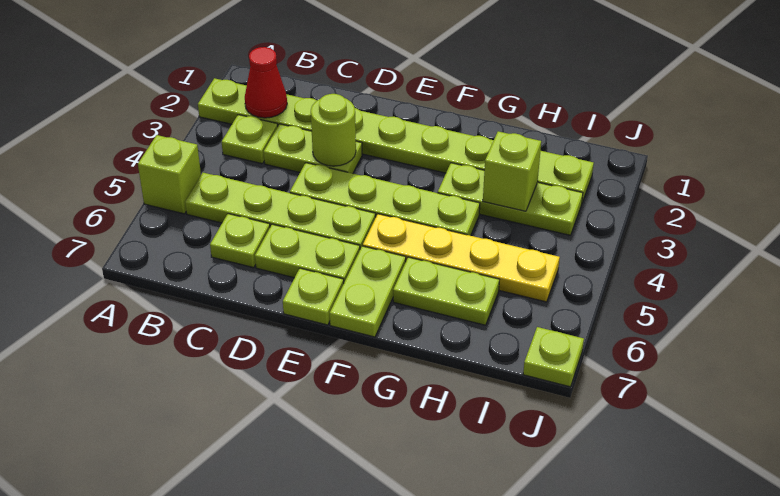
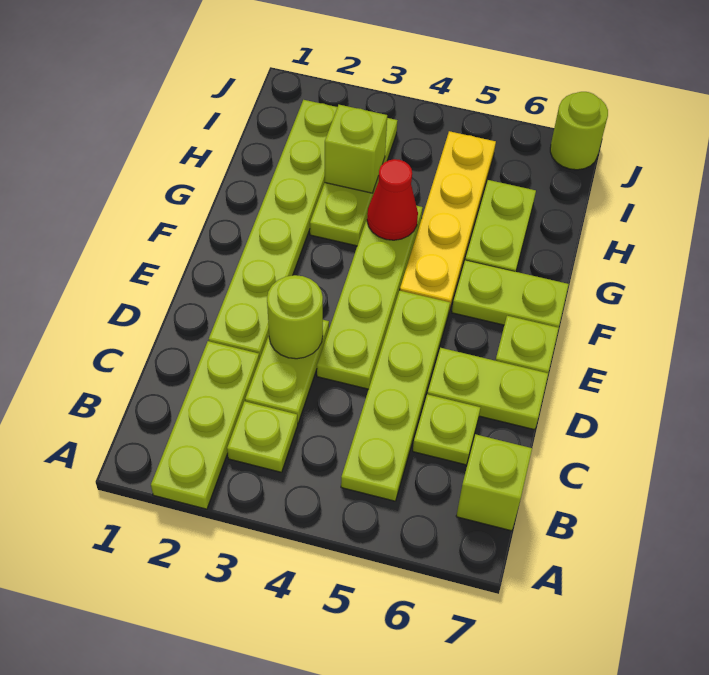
lime brick A5 level 1 -> lime brick B7 level 1
red cone B2 level 2 -> red cone G4 level 2
lime plate D6:E6 level 1 -> lime plate D6:D7 level 1
lime plate J7 level 1 -> lime round brick J7 level 1

